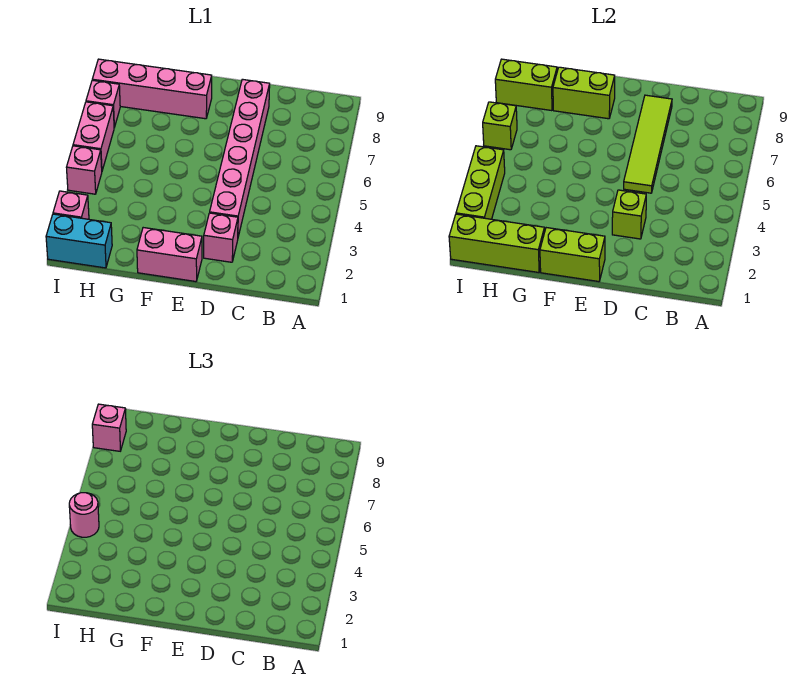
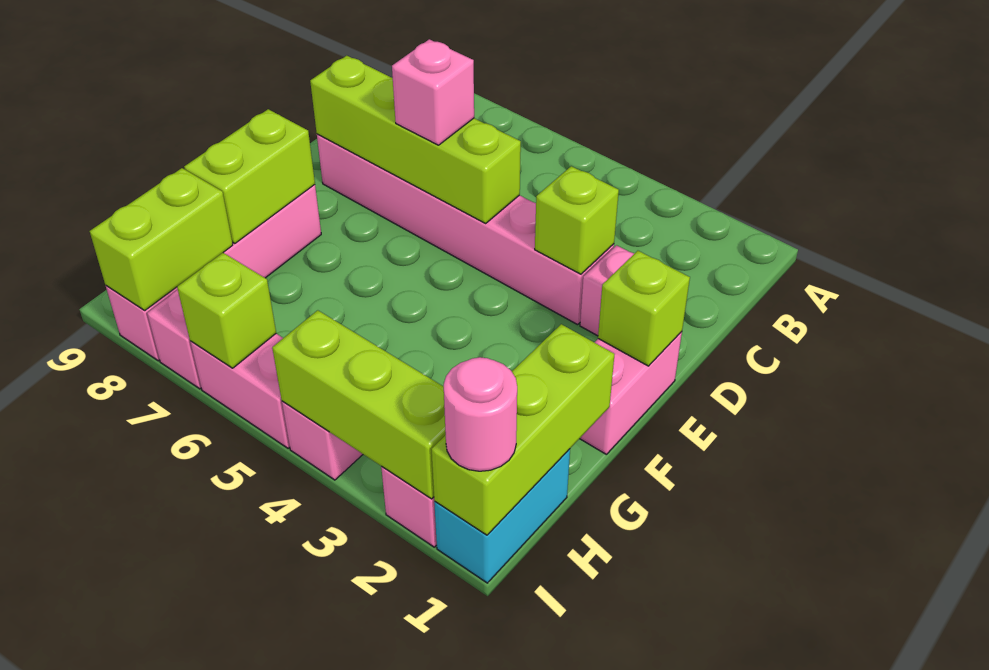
lime tile D5:D8 level 2 -> lime brick D5:D8 level 2
lime brick E1:F1 level 2 -> lime brick E1 level 2
pink round brick I4 level 3 -> pink round brick I1 level 3
pink brick I8 level 3 -> pink brick D6 level 3

